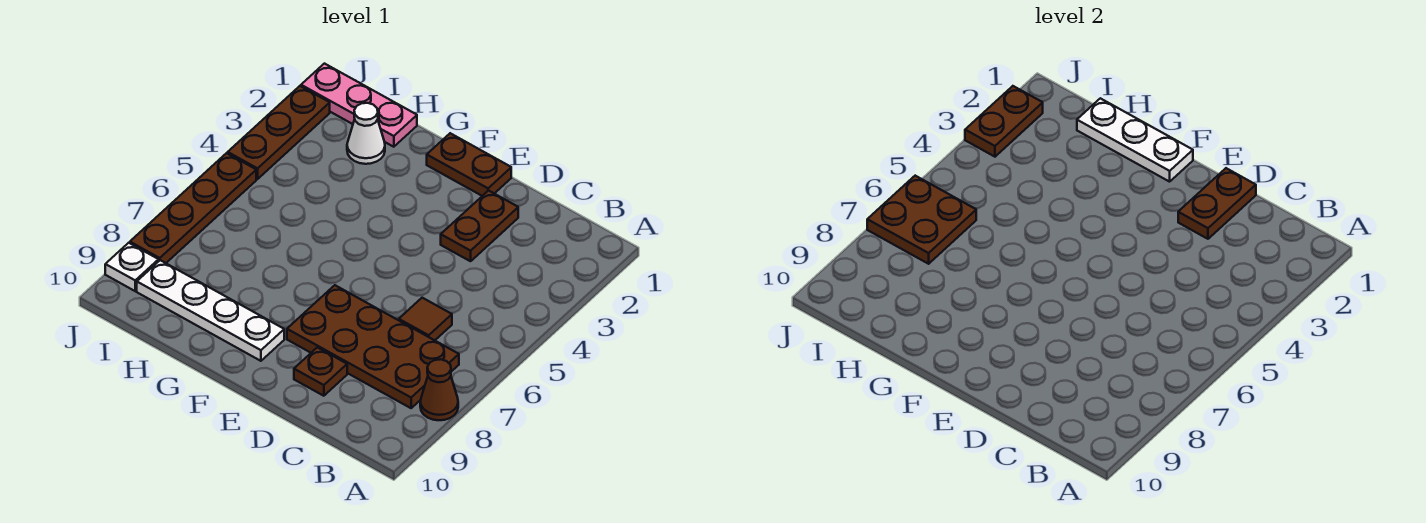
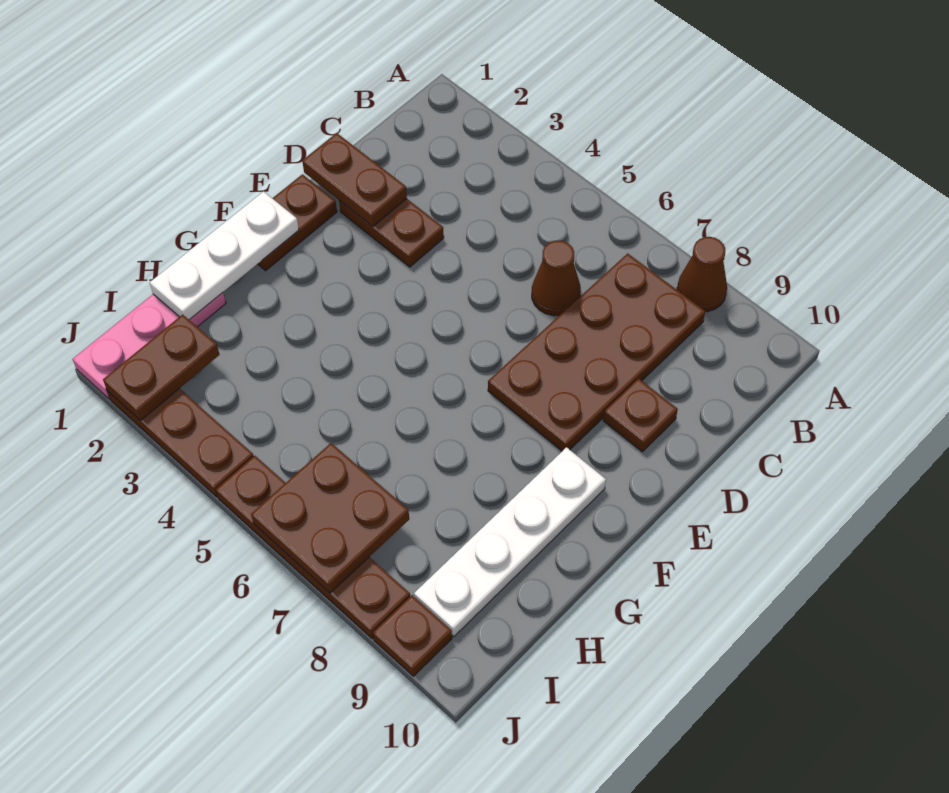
brown tile C6 level 1 -> brown cone C6 level 1
white cone H2 level 1 -> none
brown plate J2:J3 level 2 -> brown plate I2:J2 level 2
white plate J9 level 1 -> brown plate J9 level 1

